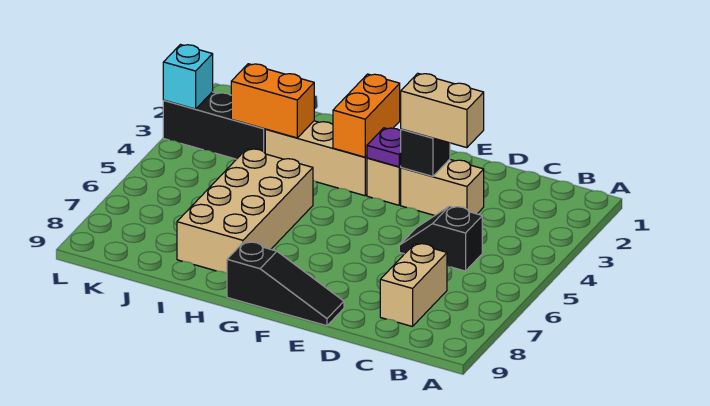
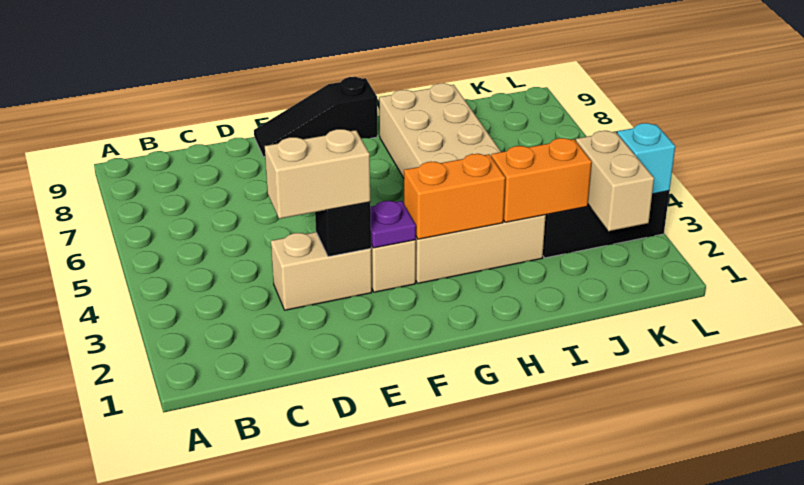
black slope C5:D5 level 1 top C -> none
tan brick C7:C8 level 1 -> tan brick K2:K3 level 2
orange brick G2:G3 level 2 -> orange brick G3:H3 level 2

